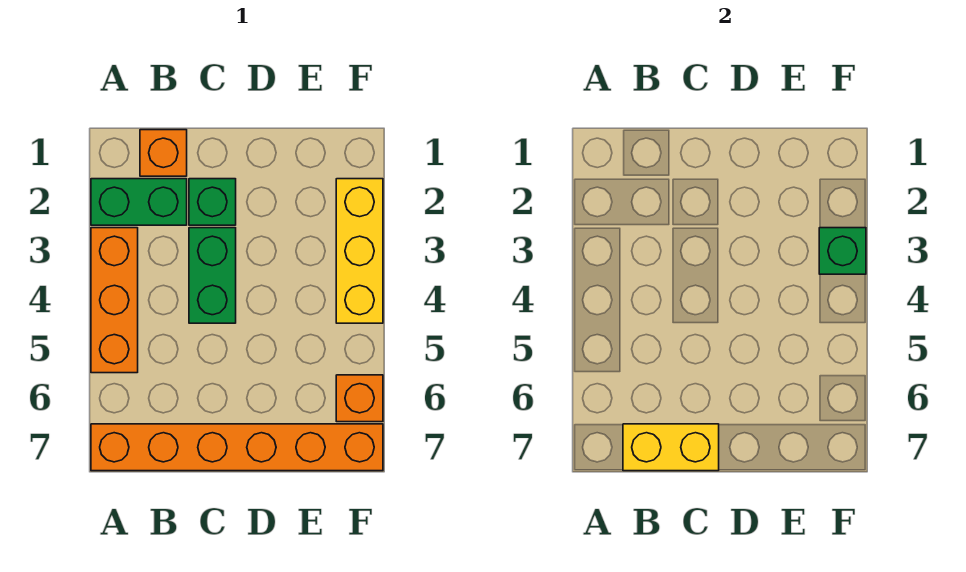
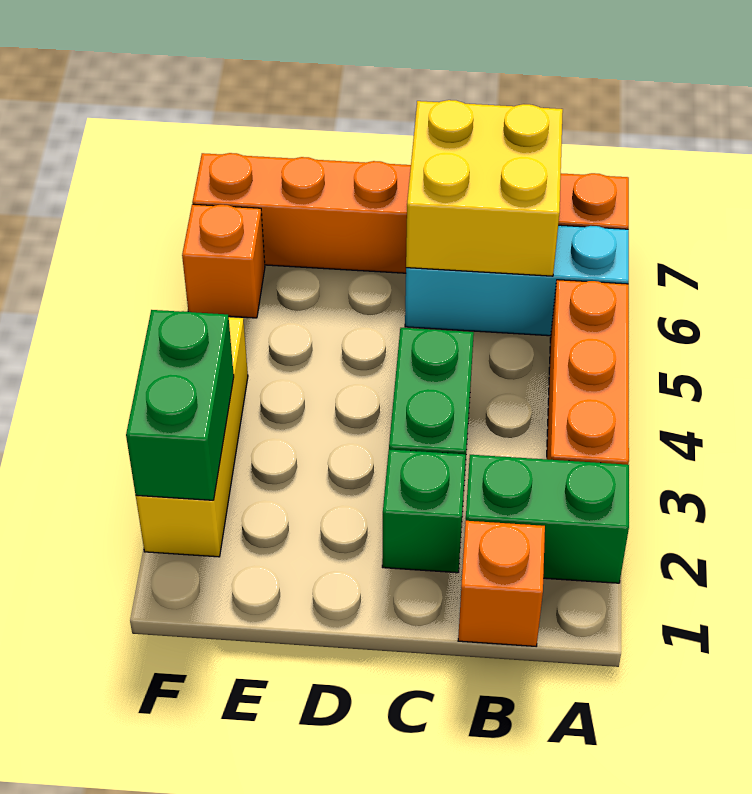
none -> cyan brick A6:C6 level 1
yellow brick B7:C7 level 2 -> yellow brick B6:C7 level 2
green brick F3 level 2 -> green brick F2:F3 level 2

